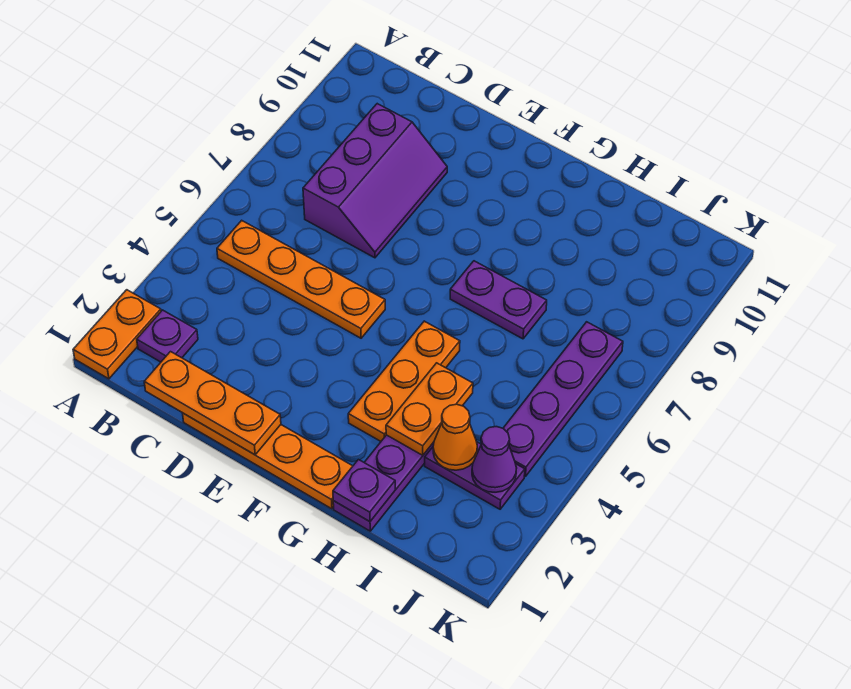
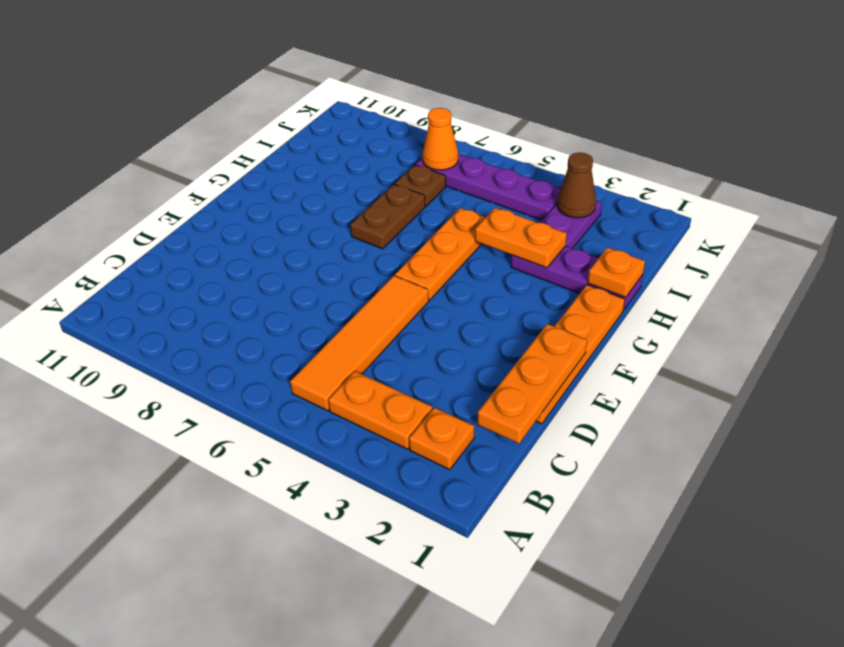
orange plate A1:A2 level 1 -> orange plate B3:B4 level 1
purple plate B2 level 1 -> orange plate B2 level 1
orange plate B5:E5 level 1 -> orange tile B5:E5 level 1
purple slope C7:D9 level 1 top C -> none
orange plate G3:G5 level 1 -> orange plate F5:H5 level 1
purple plate G7:H7 level 1 -> brown plate G7:H7 level 1
purple plate H1 level 2 -> orange plate H1 level 2
orange cone I3 level 2 -> orange cone J7 level 2
none -> brown plate I7 level 1
purple cone J3 level 2 -> brown cone J3 level 2

